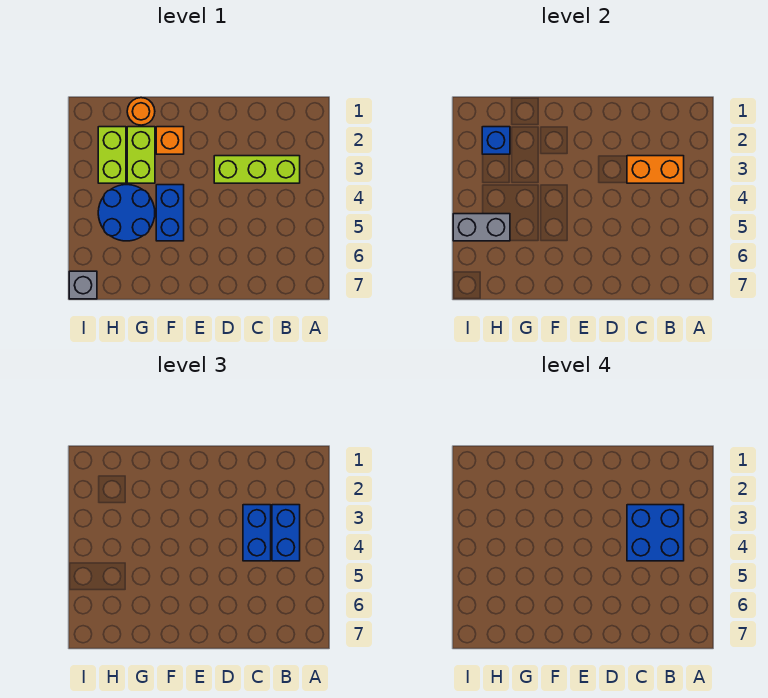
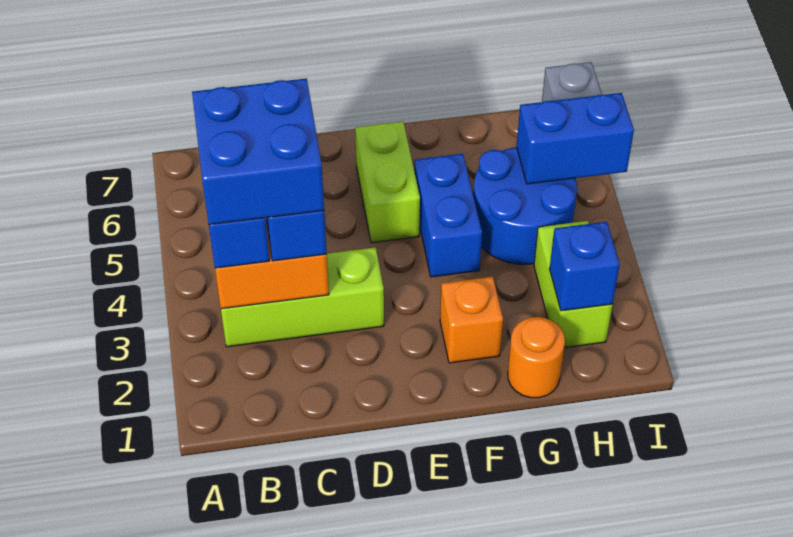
lime brick G2:G3 level 1 -> lime brick E5:E6 level 1
grey brick H5:I5 level 2 -> blue brick H5:I5 level 2

